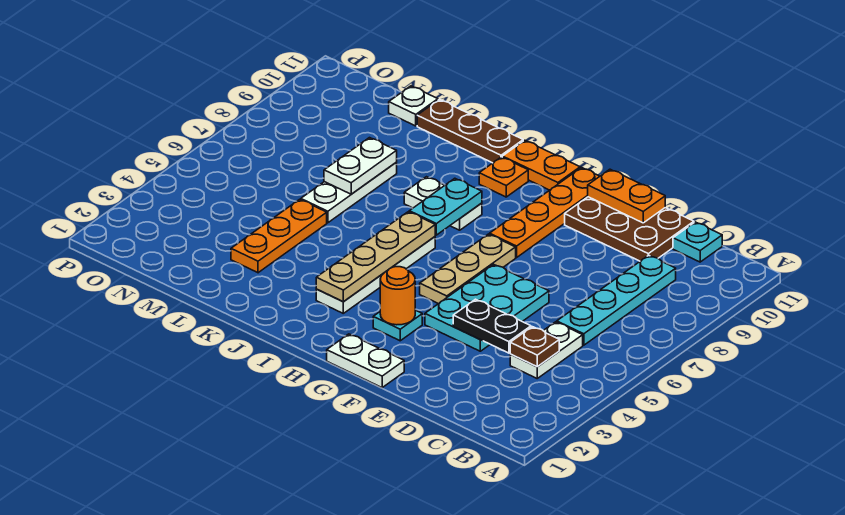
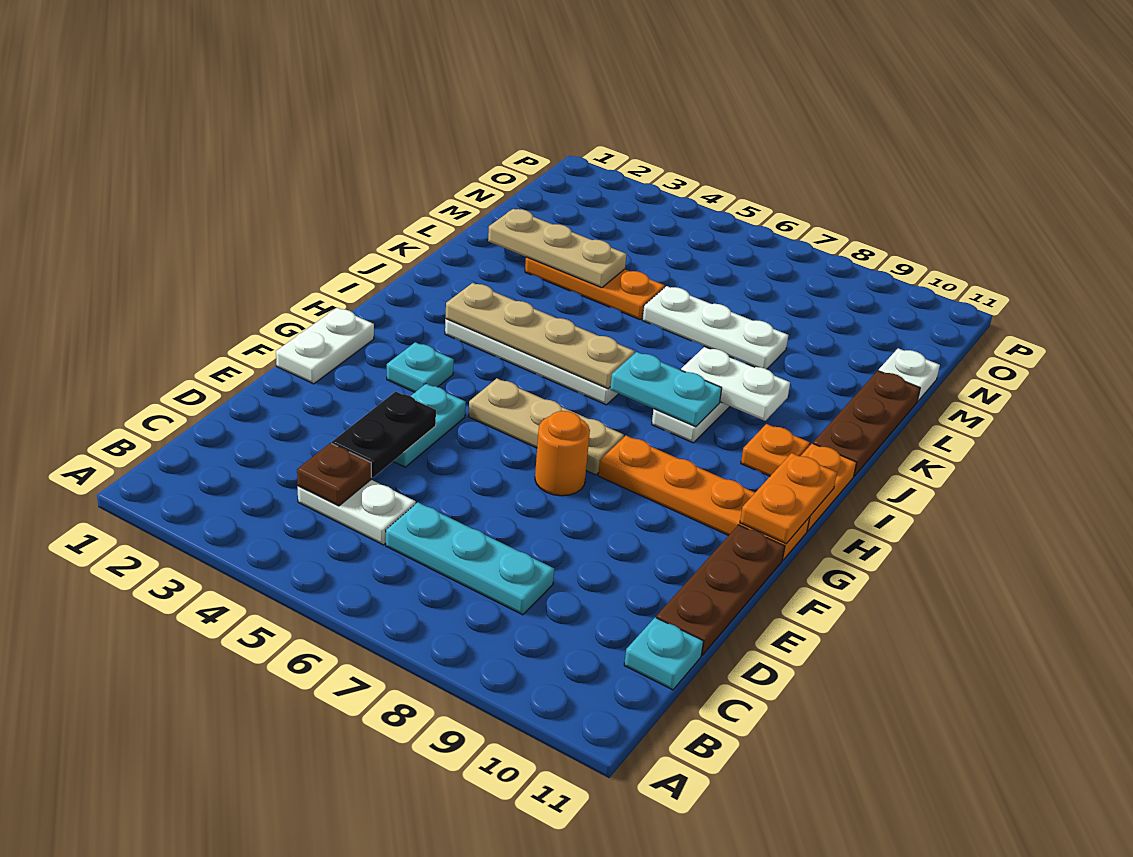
cyan plate C6:C9 level 1 -> cyan plate C6:C8 level 1
brown plate D10:F11 level 1 -> brown plate D11:F11 level 1
cyan plate E4:F6 level 1 -> cyan plate E4:F4 level 1
orange plate E11:F11 level 2 -> orange plate G11:H11 level 2
orange round brick G3 level 2 -> orange round brick F7 level 1
none -> tan plate L2:L4 level 2
white plate L7:L8 level 2 -> white plate J8:J9 level 2

